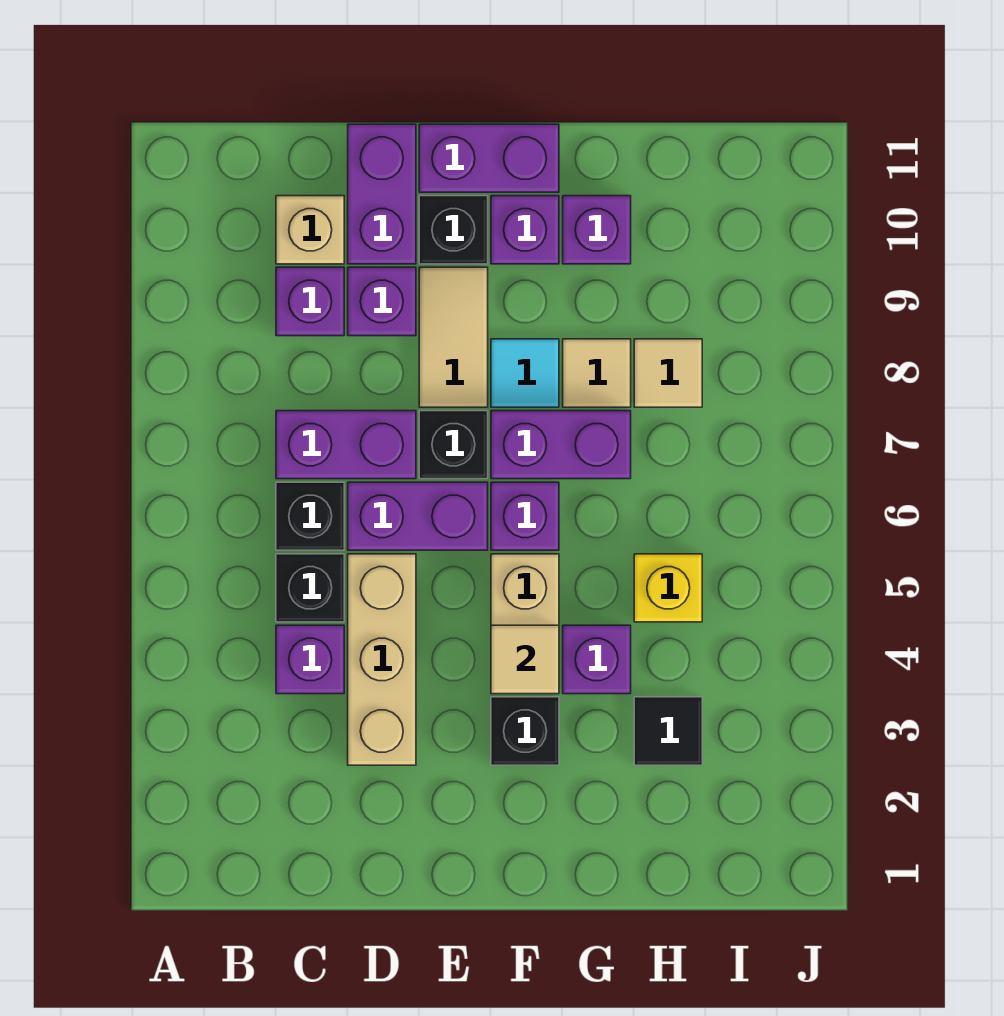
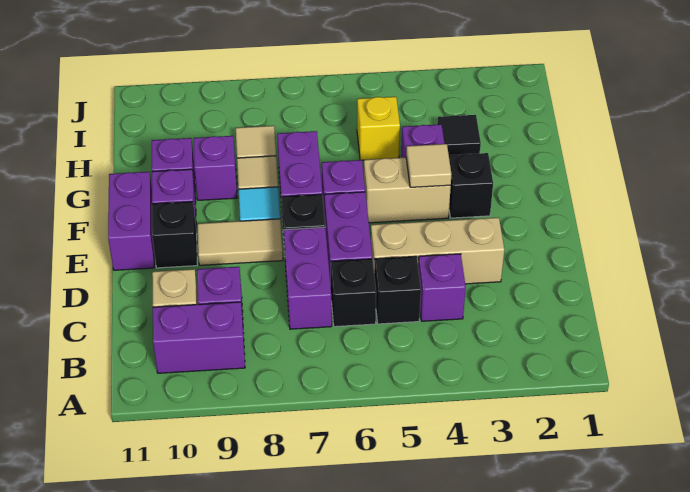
purple brick D9 level 1 -> purple brick G9 level 1
purple brick D10:D11 level 1 -> purple brick B9:B10 level 1

